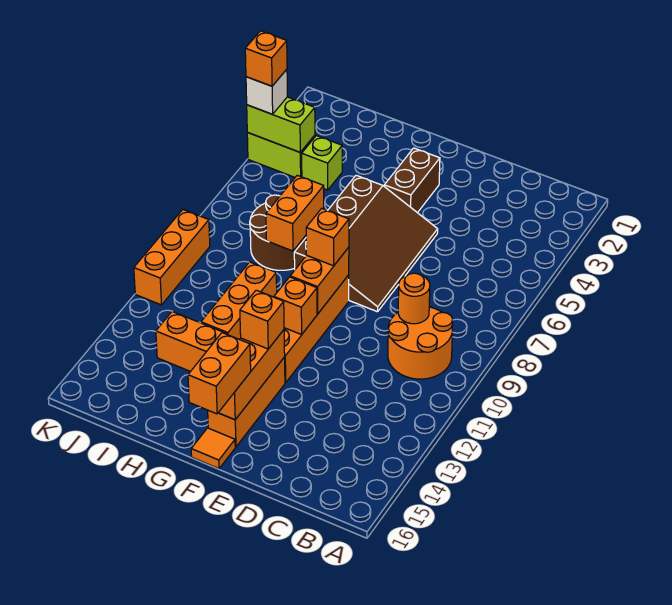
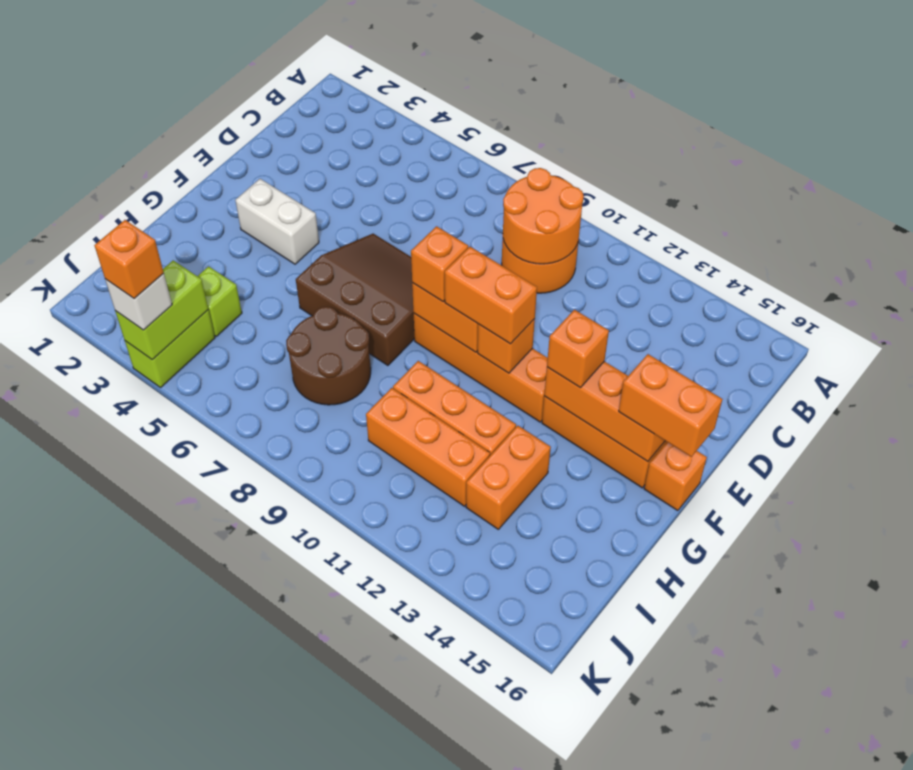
orange round brick C9 level 2 -> orange round brick B9:C10 level 2
brown slope E5:G8 level 1 top G -> brown slope E6:G8 level 1 top G
brown brick F3:F4 level 1 -> white brick F3:F4 level 1
orange tile F16 level 1 -> orange brick F16 level 1
orange brick H7:H8 level 2 -> orange brick F10:F11 level 3
orange brick K9:K11 level 1 -> orange brick I10:I12 level 1

